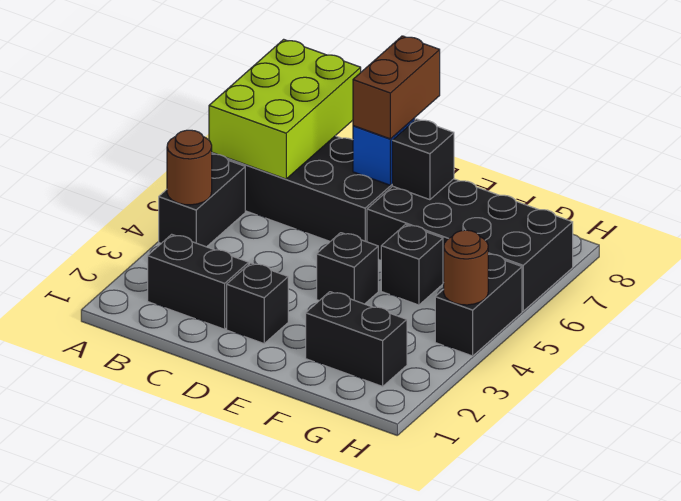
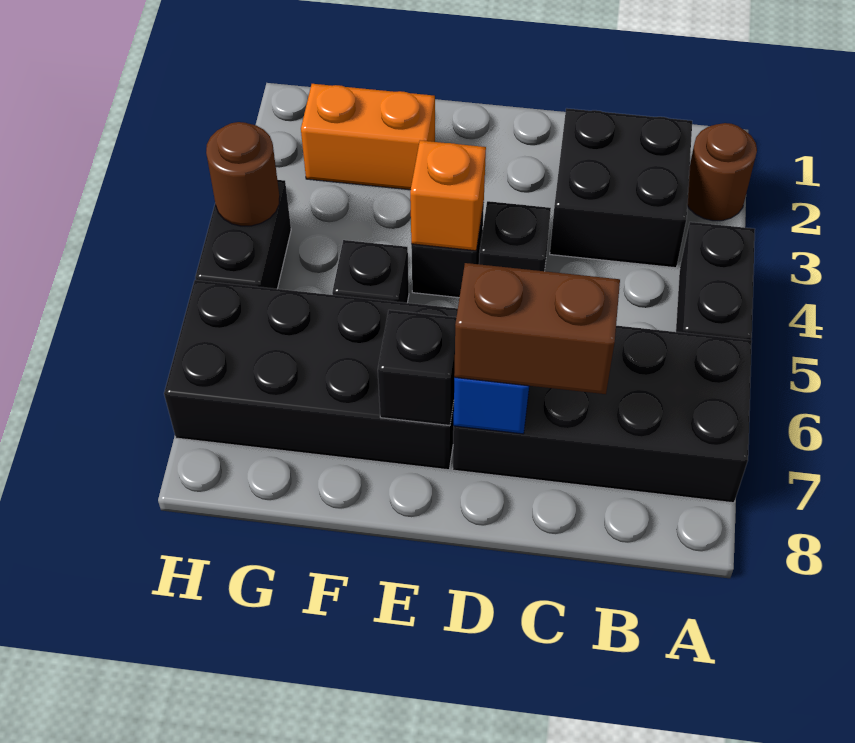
brown round brick A4 level 2 -> brown round brick A2 level 1
lime brick A6:B8 level 2 -> none
black brick B2:C2 level 1 -> black brick B2:C3 level 1
black brick D2 level 1 -> black brick D4 level 1
brown brick D7:D8 level 3 -> brown brick C7:D7 level 3
none -> orange brick E4 level 2
black brick F2:G2 level 1 -> orange brick F2:G2 level 1

